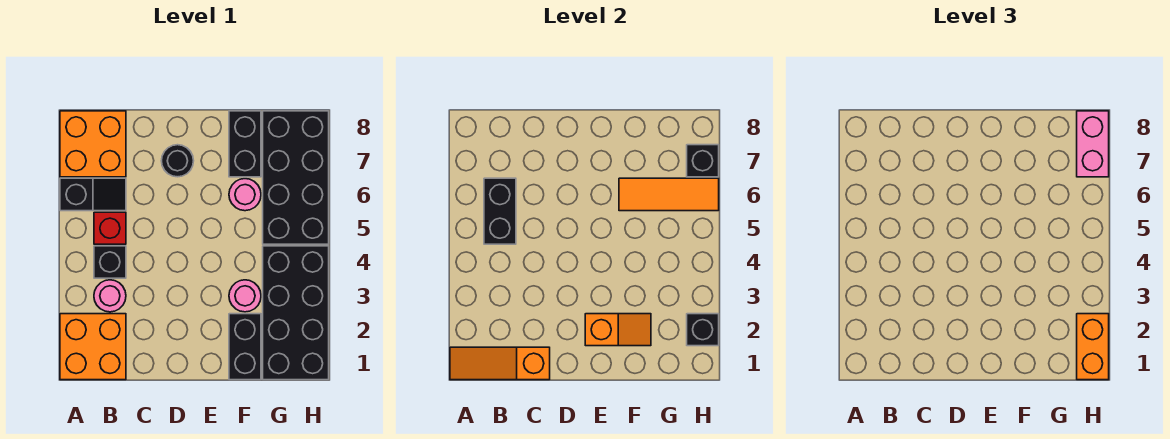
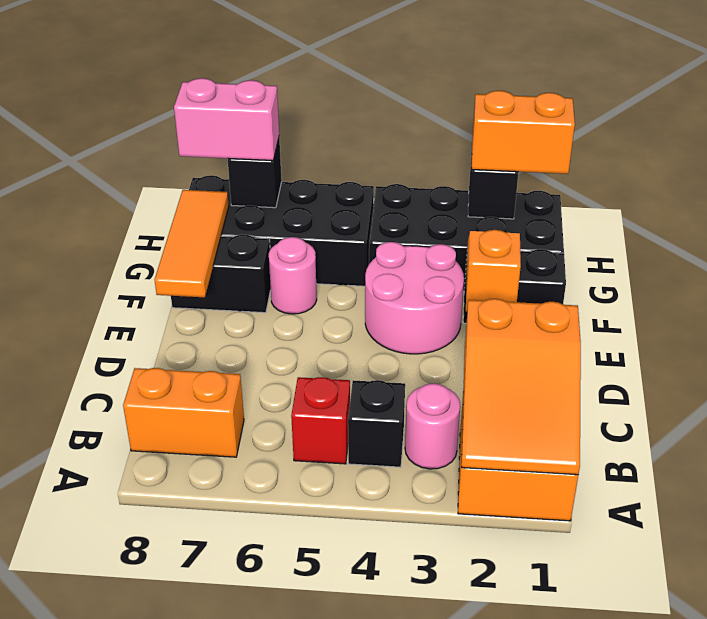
orange slope A1:C1 level 2 top C -> orange slope A1:C2 level 2 top C
black slope A6:B6 level 1 top A -> none
orange brick A7:B8 level 1 -> orange brick B7:B8 level 1
black brick B5:B6 level 2 -> none
black round brick D7 level 1 -> none
pink round brick F3 level 1 -> pink round brick E3:F4 level 1
orange tile F6:H6 level 2 -> orange tile E8:G8 level 2

